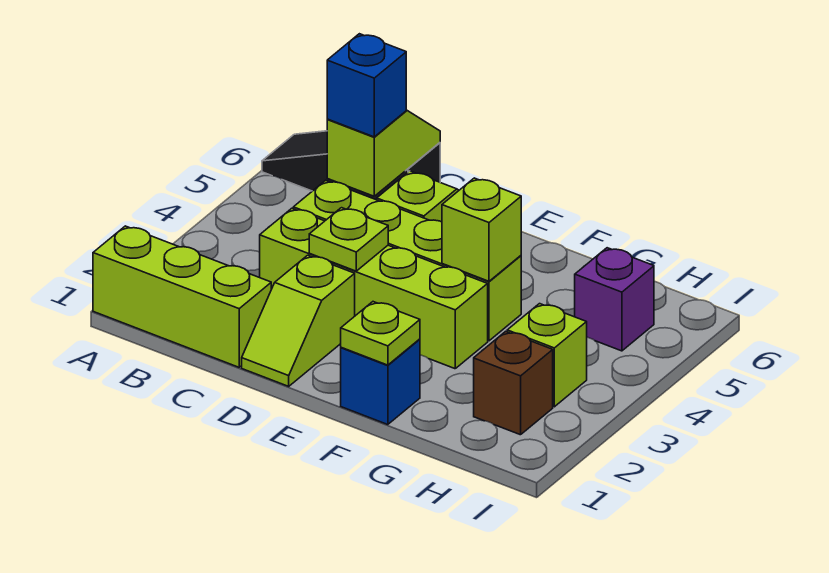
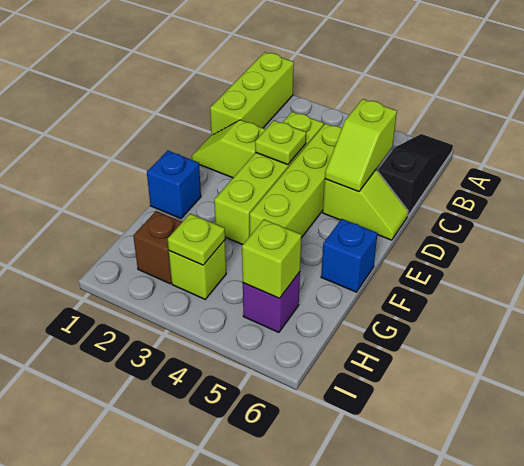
lime slope C5:C6 level 2 top 5 -> lime slope C5:D5 level 2 top C
blue brick C5 level 3 -> blue brick F6 level 1
lime plate F1 level 2 -> lime plate H3 level 2
lime brick F4 level 2 -> lime brick H5 level 2

